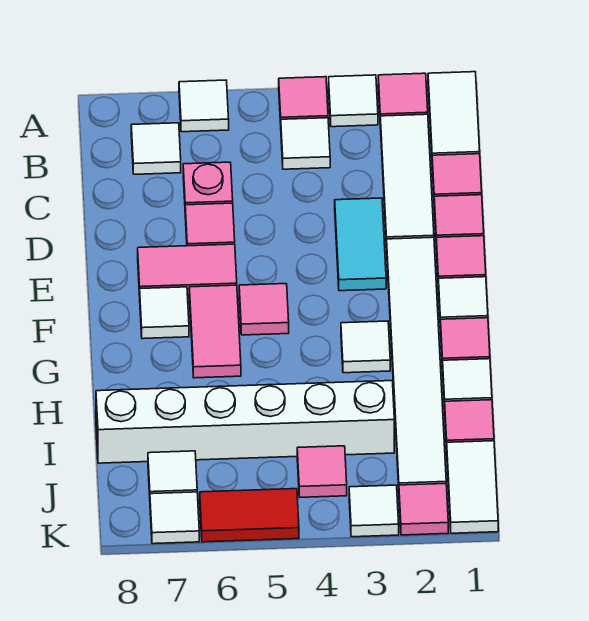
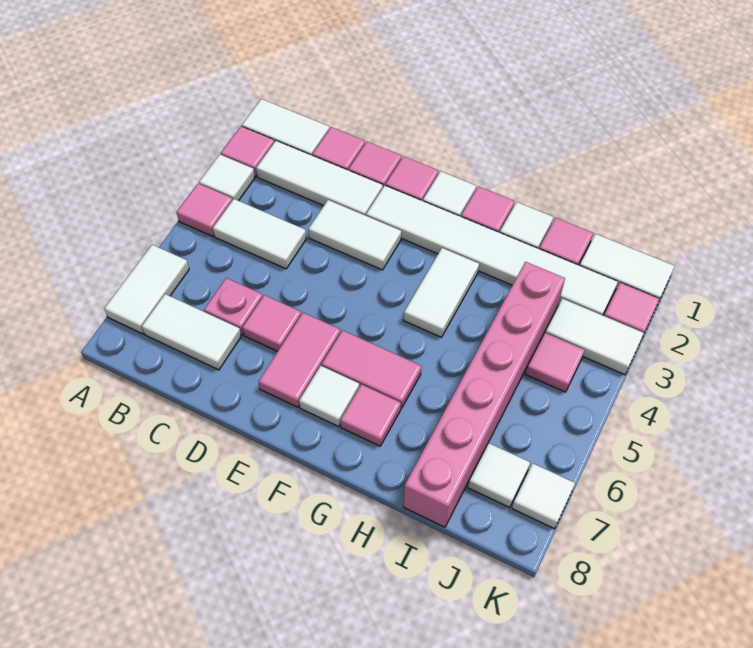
white tile A6 level 1 -> white tile A6:A7 level 1
white tile B4 level 1 -> white tile B4:C4 level 1
white tile B7 level 1 -> white tile B7:C7 level 1
cyan tile D3:E3 level 1 -> white tile D3:E3 level 1
pink tile F5 level 1 -> pink tile G7 level 1
white tile G3 level 1 -> white tile G3:G4 level 1
white brick I3:I8 level 1 -> pink brick I3:I8 level 1
white tile K3 level 1 -> white tile J3:K3 level 1
red tile K5:K6 level 1 -> none

